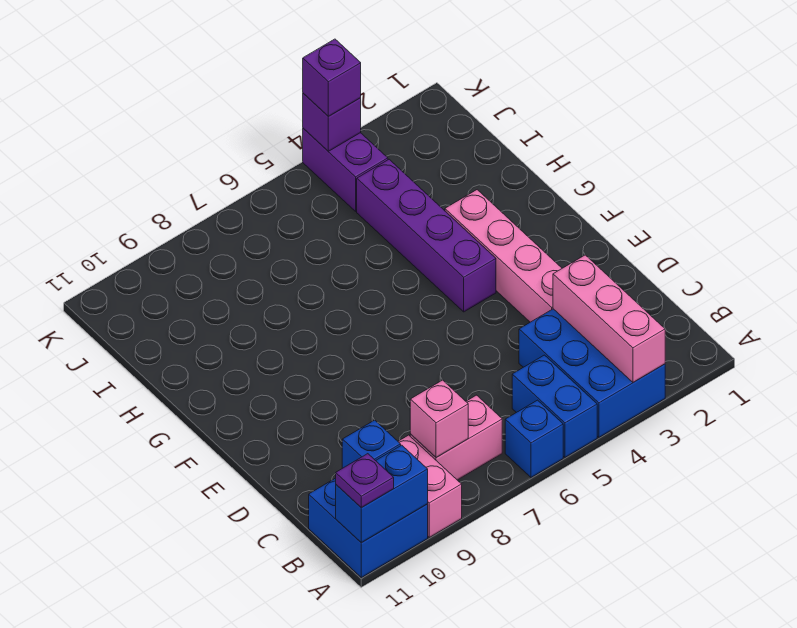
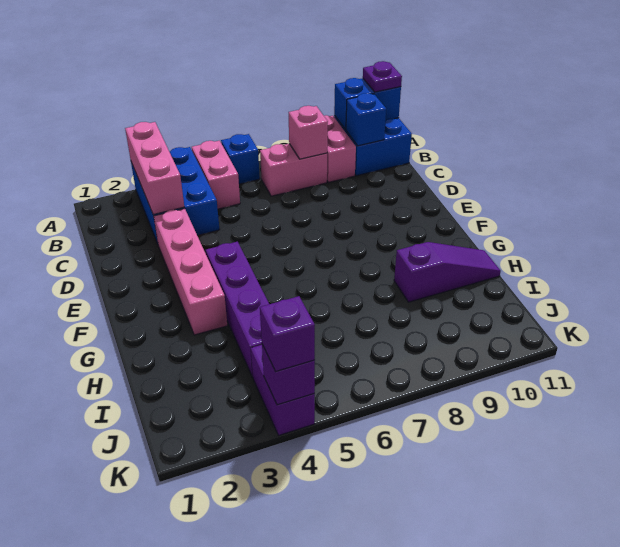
blue brick A5:B5 level 1 -> pink brick A5:B5 level 1
none -> purple slope H9:H11 level 1 top 9

